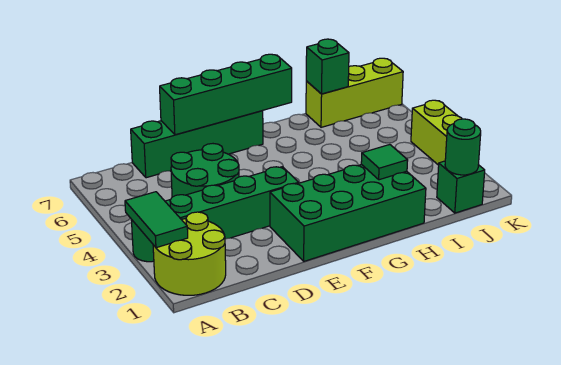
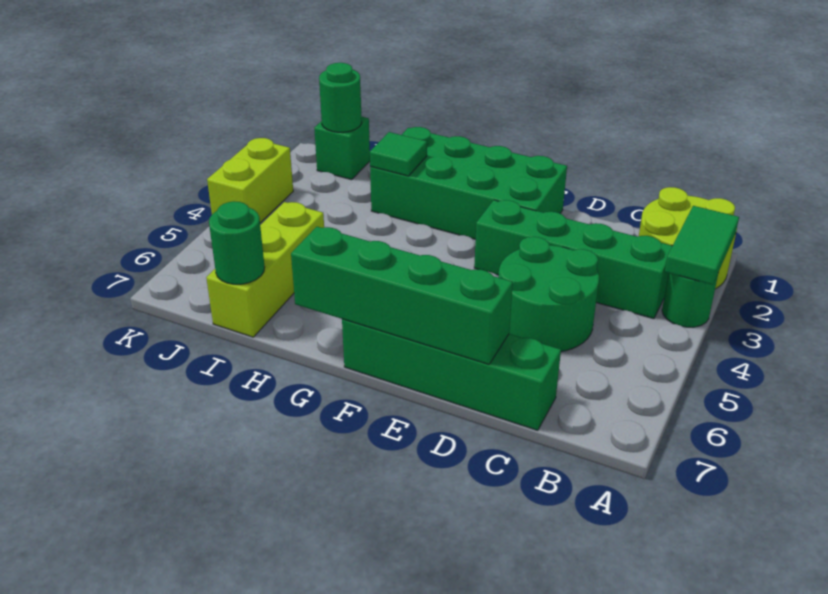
lime brick I7:K7 level 1 -> lime brick I5:I7 level 1
green brick I7 level 2 -> green round brick I7 level 2

